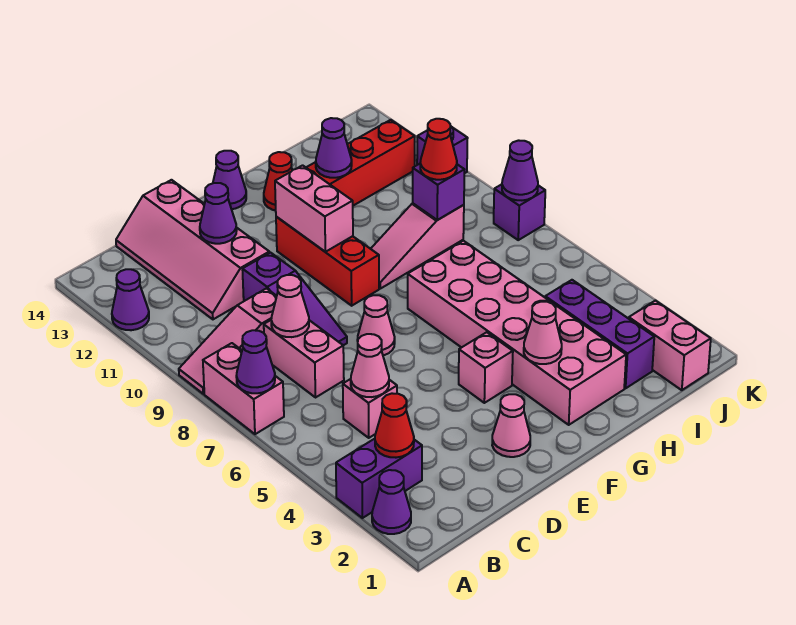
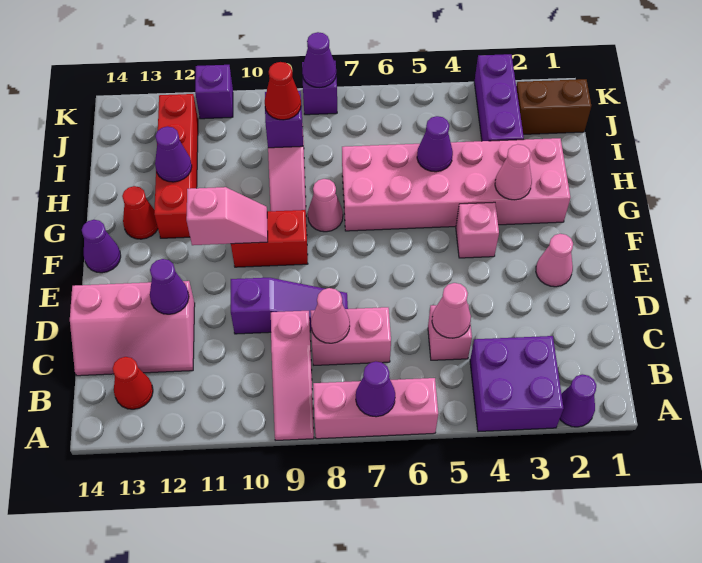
purple brick A3:B3 level 1 -> purple brick A3:B4 level 1
pink brick A7:A8 level 1 -> pink brick A6:A8 level 1
purple cone A12 level 1 -> purple cone H5 level 2
red cone B3 level 2 -> red cone B13 level 1
pink slope C11:D14 level 1 top D -> pink slope C12:D14 level 1 top D
pink cone E7 level 1 -> pink cone G8 level 1
red brick F9:F11 level 1 -> red brick F9:F10 level 1
pink brick F10:F11 level 2 -> pink slope F10:F11 level 2 top 11
purple brick I2:I4 level 1 -> purple brick I3:K3 level 1
pink brick J1:J2 level 1 -> brown brick J1:J2 level 1

